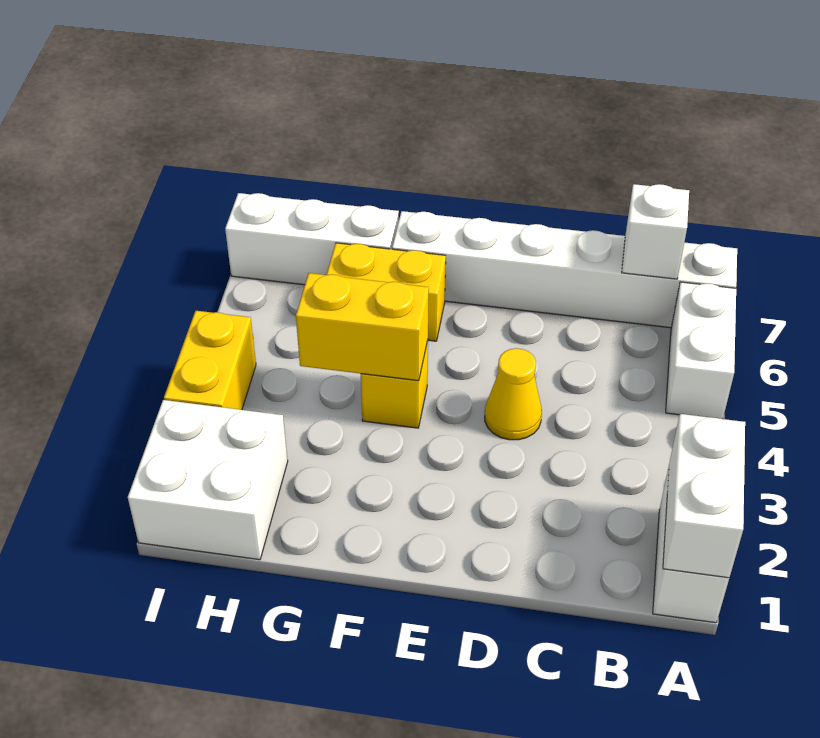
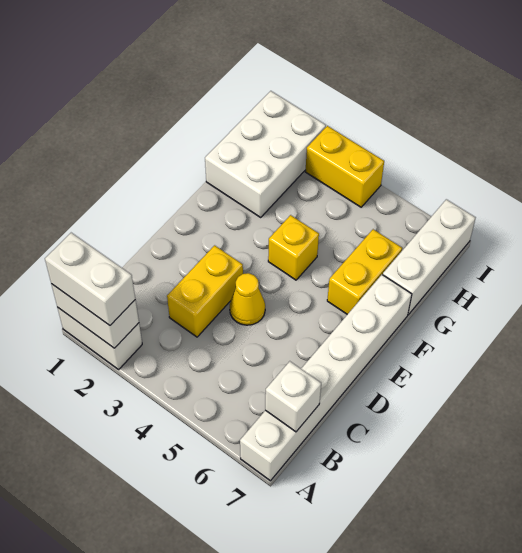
white brick A5:A6 level 1 -> white brick A1:A2 level 3
yellow brick F4:G4 level 2 -> yellow brick C3:D3 level 1
white brick H1:I2 level 1 -> white brick G1:I2 level 1

